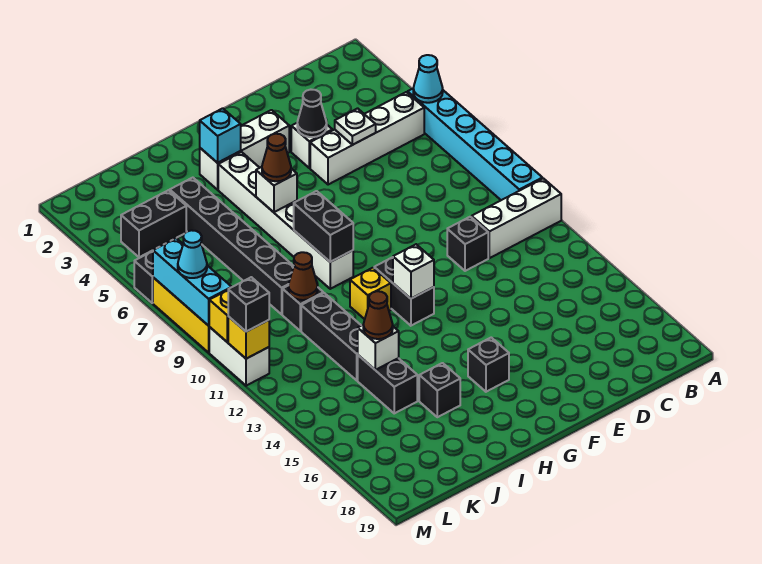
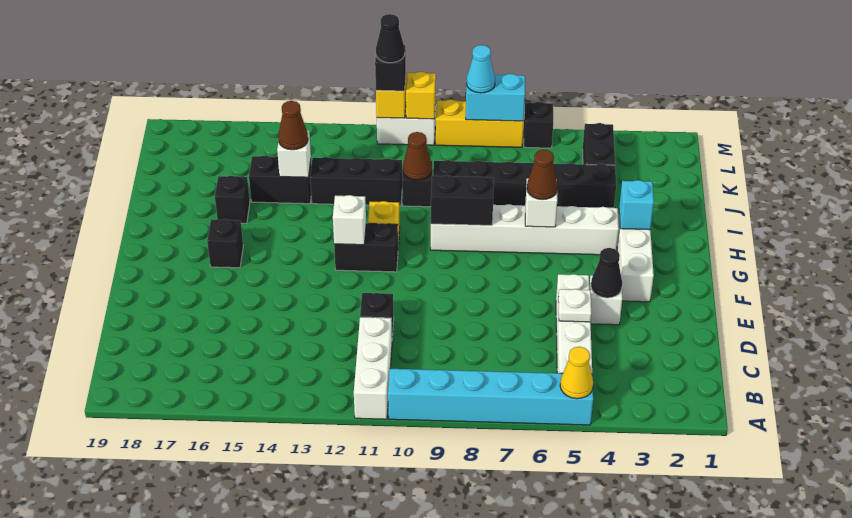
cyan cone A5 level 2 -> yellow cone A5 level 2
cyan brick M7:M9 level 2 -> cyan brick M7:M8 level 2
none -> black cone M11 level 4

